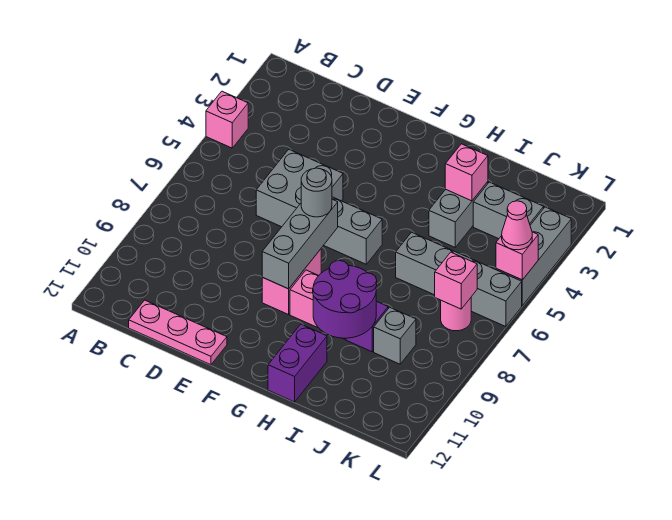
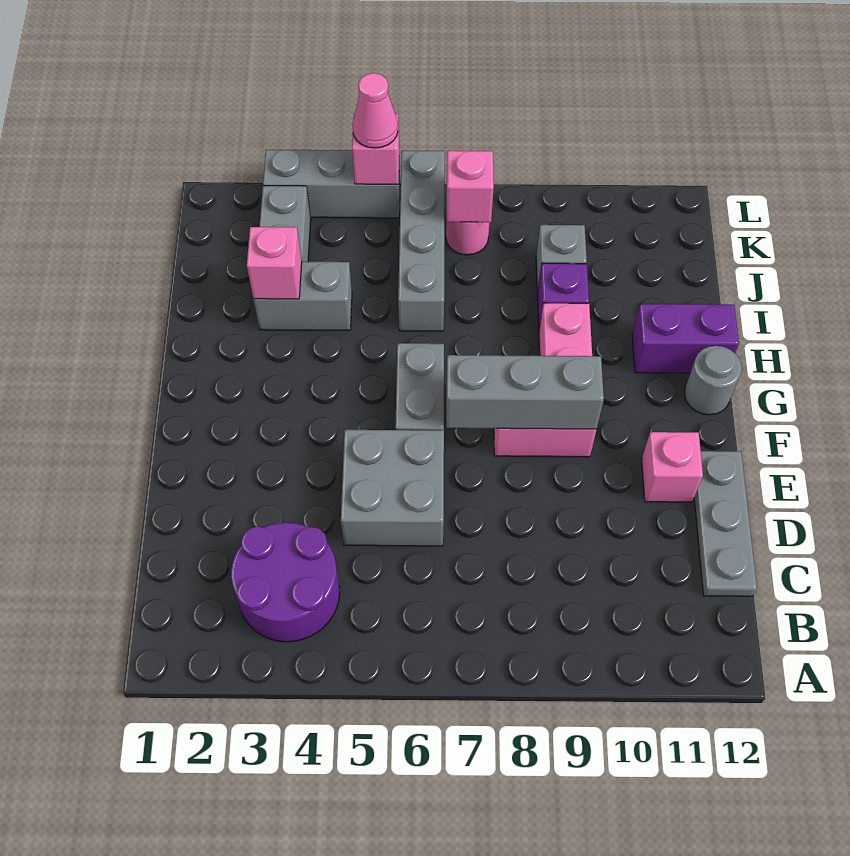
pink brick A4 level 1 -> pink brick E11 level 1
pink plate C12:E12 level 1 -> grey plate C12:E12 level 1
grey round brick F7 level 3 -> grey round brick G12 level 1
purple round brick H9:I10 level 2 -> purple round brick B3:C4 level 1

